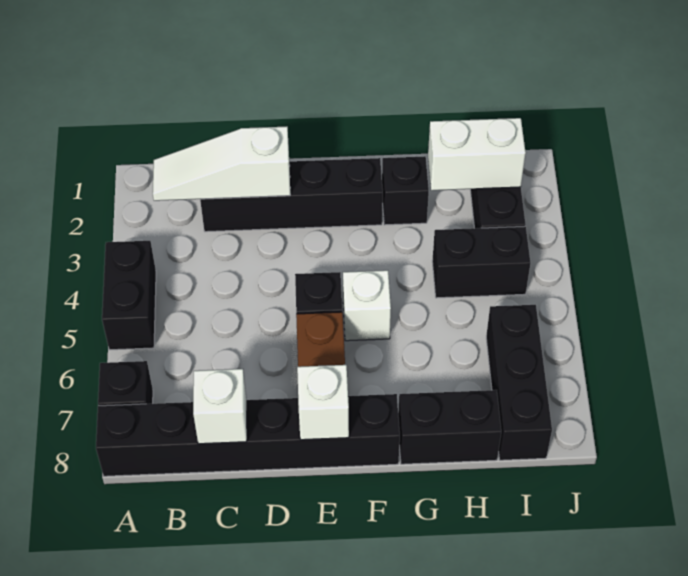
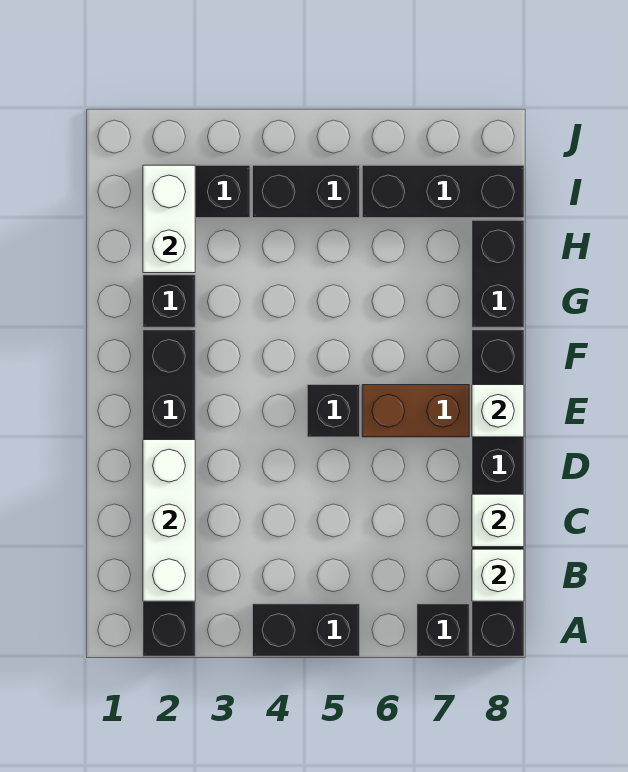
white slope B2:D2 level 2 top D -> white brick B2:D2 level 2
black brick C2:F2 level 1 -> black brick A2:F2 level 1
white brick F5 level 1 -> white brick B8 level 2
black brick H4:I4 level 1 -> black brick I4:I5 level 1

